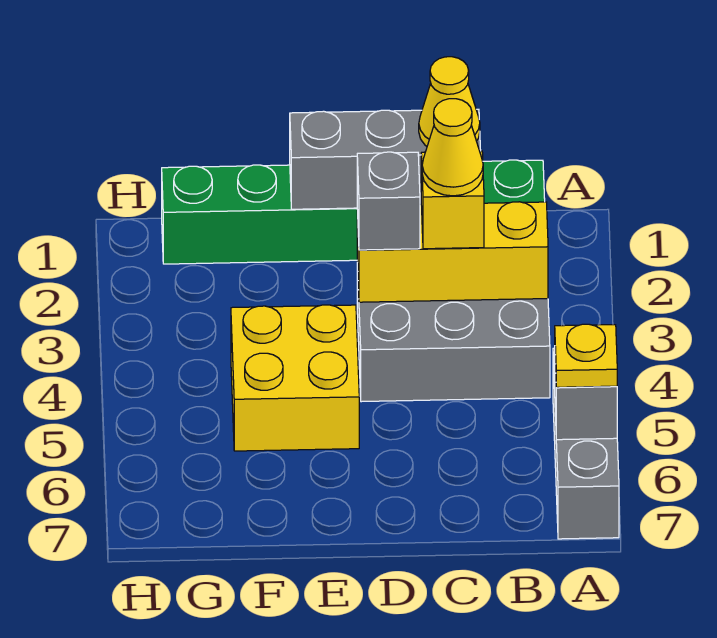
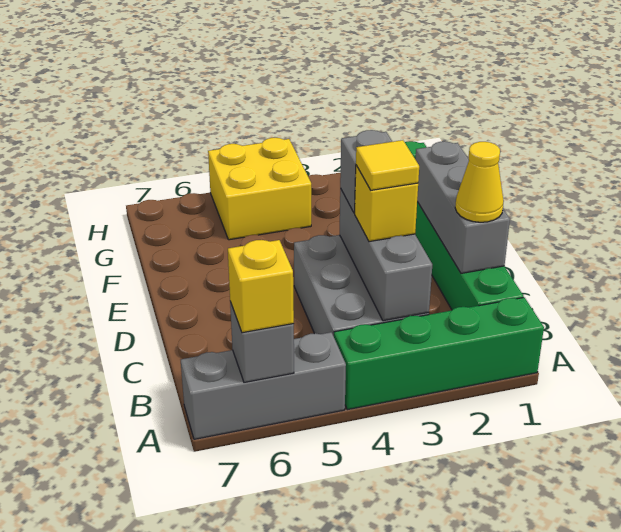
none -> green brick A1:A4 level 1
yellow plate A6 level 3 -> yellow brick A6 level 3
yellow brick B3:D3 level 2 -> grey brick B3:D3 level 2
yellow cone C3 level 4 -> yellow tile C3 level 4
yellow brick E4:F5 level 1 -> yellow brick G4:H5 level 1

